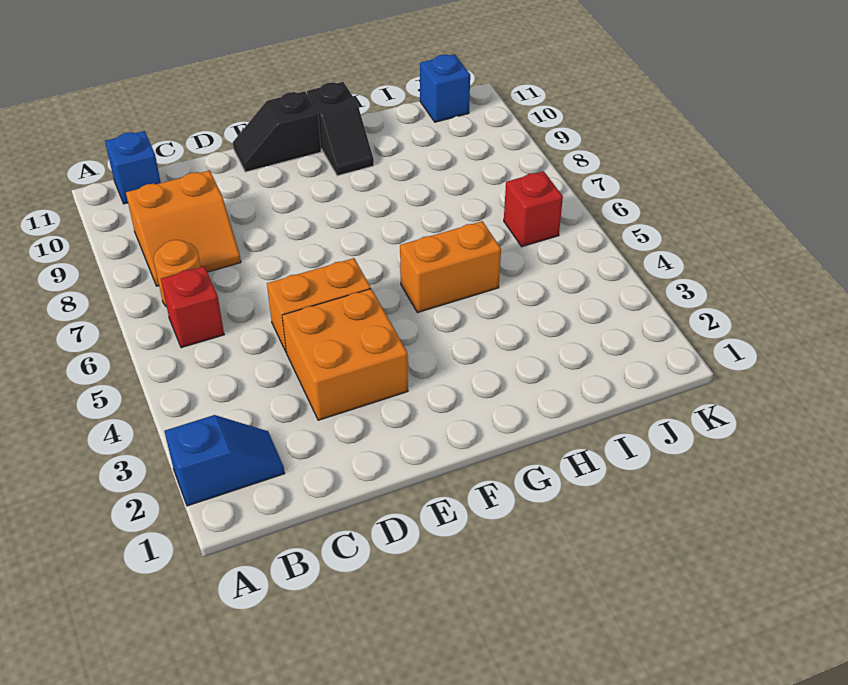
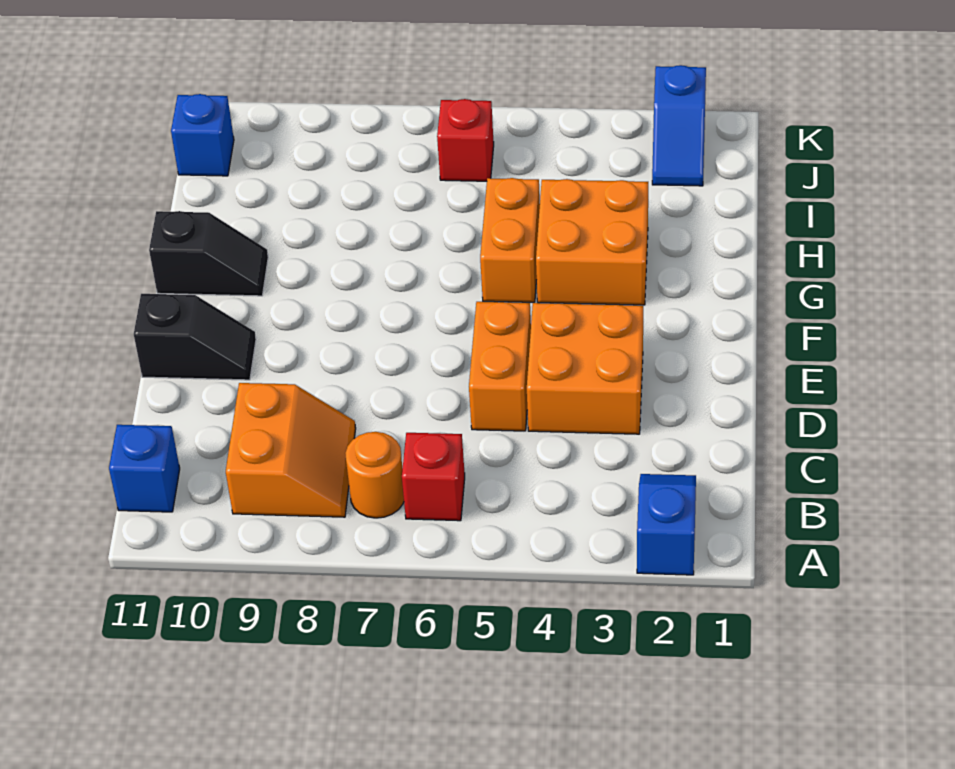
black slope E11:F11 level 1 top F -> black slope E10:E11 level 1 top 11
none -> orange brick G3:H4 level 1
none -> blue slope J2:K2 level 1 top K

